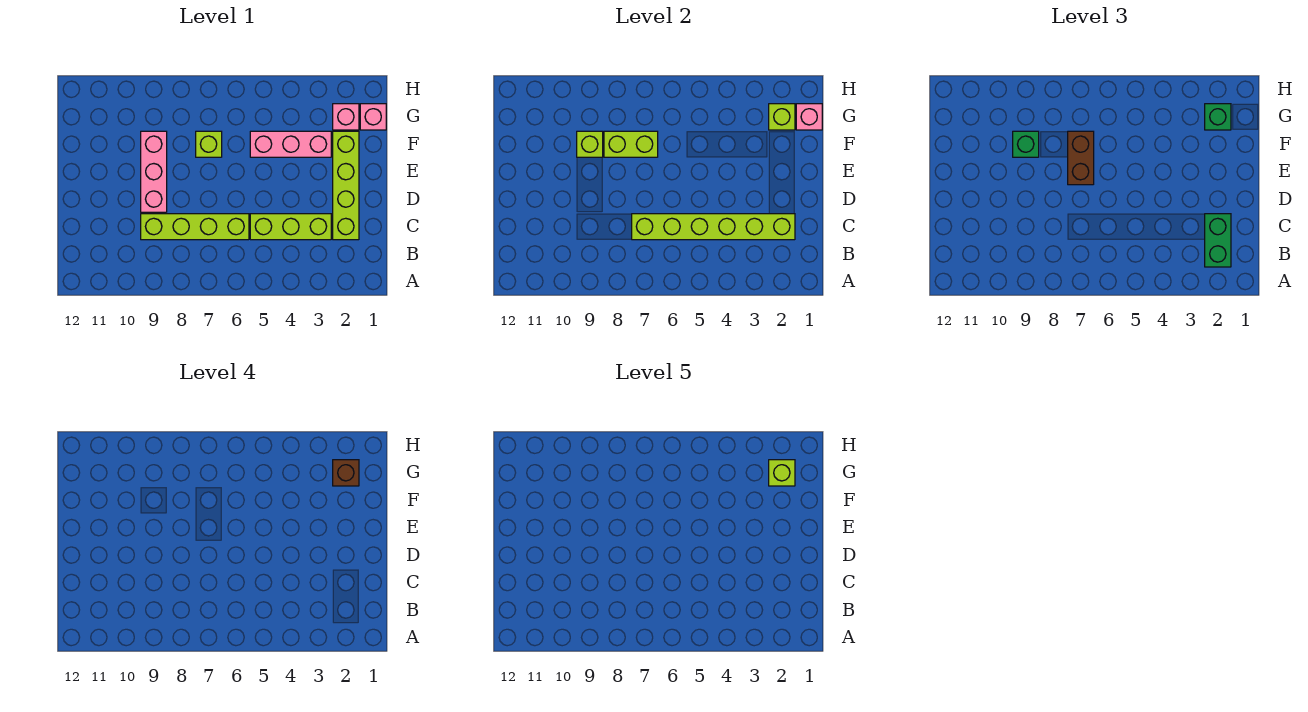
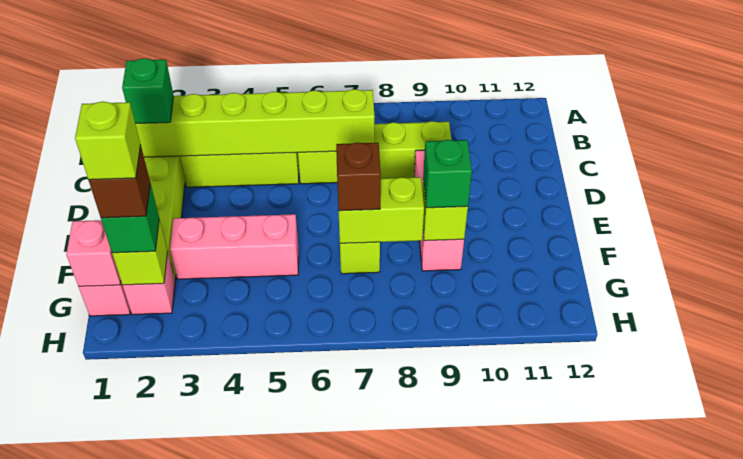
green brick B2:C2 level 3 -> green brick C2 level 3
brown brick E7:F7 level 3 -> brown brick F7 level 3

